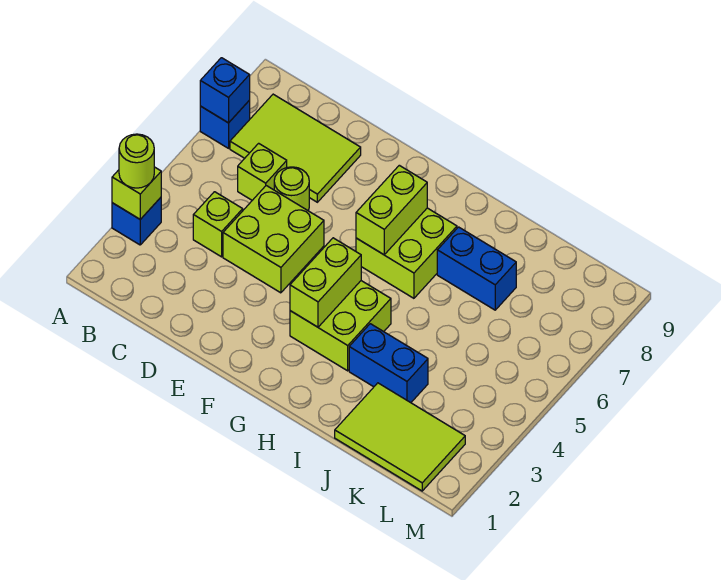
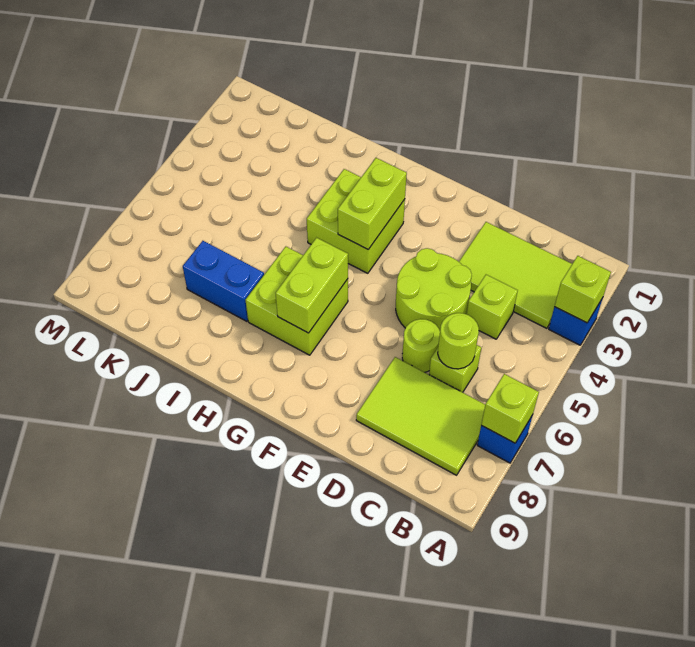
lime round brick A3 level 3 -> lime round brick C6 level 2
blue brick A7 level 2 -> lime brick A7 level 2
lime brick D4:E5 level 1 -> lime round brick D4:E5 level 1
blue brick I3:J3 level 1 -> none
lime tile J1:L2 level 1 -> lime tile B2:D3 level 1

